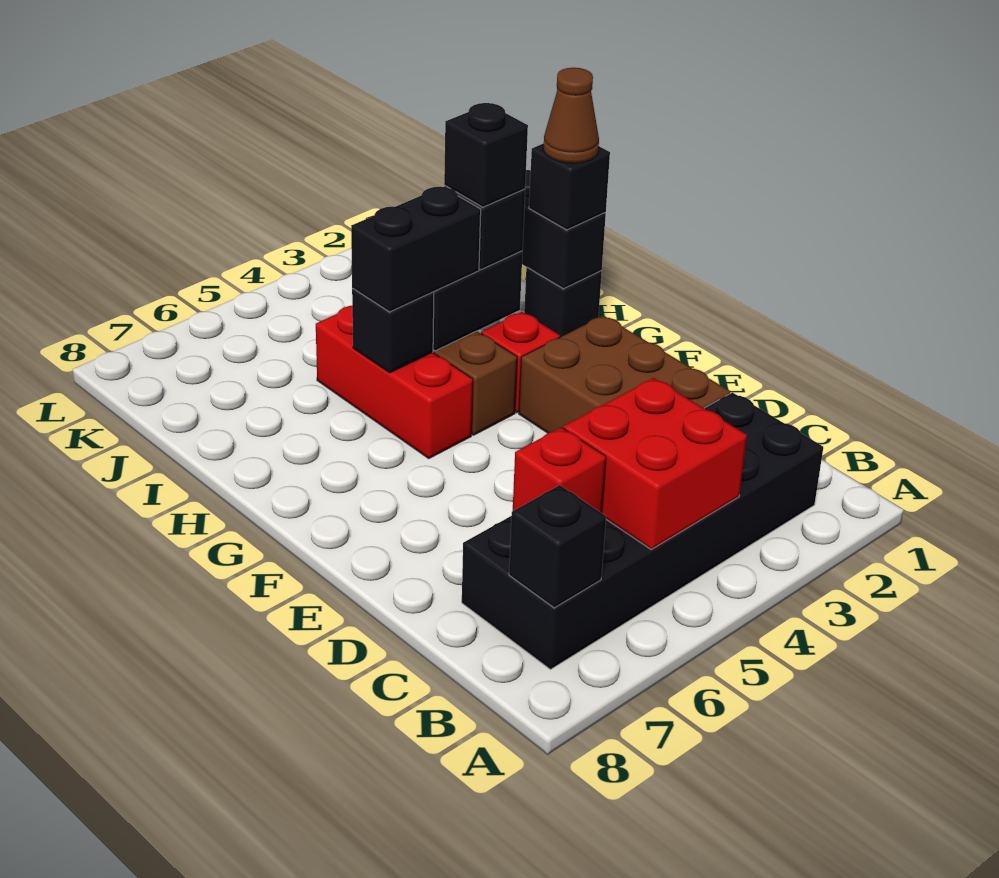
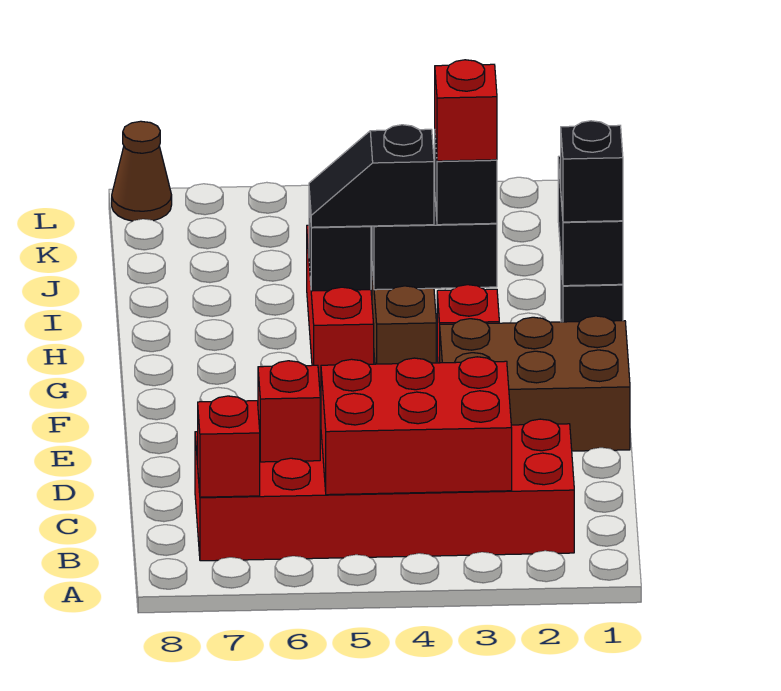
black brick B2:C7 level 1 -> red brick B2:C7 level 1
red brick B4:C5 level 2 -> red brick B3:C5 level 2
black brick B7 level 2 -> red brick B7 level 2
brown brick D2:F3 level 1 -> brown brick E1:F3 level 1
brown cone H1 level 4 -> brown cone L8 level 1
black brick H3 level 4 -> red brick H3 level 4
black brick H4:H5 level 3 -> black slope H4:H5 level 3 top 4

